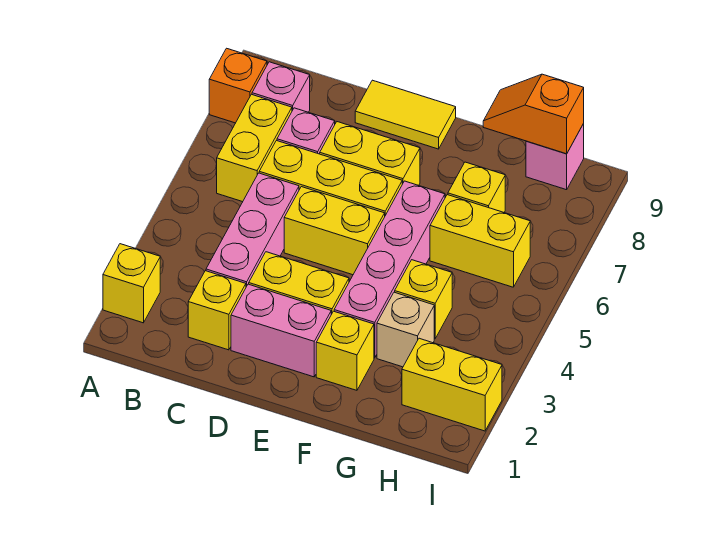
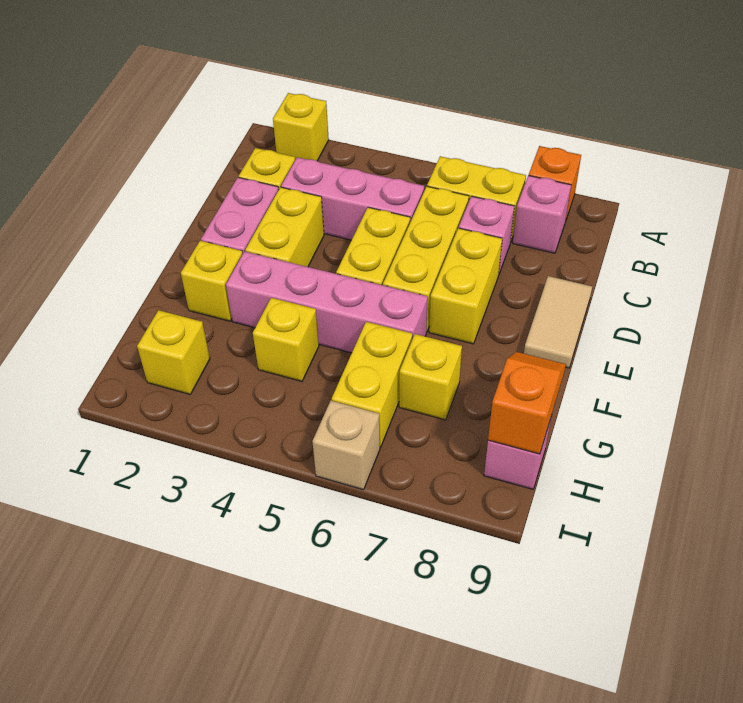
yellow tile D9:E9 level 1 -> tan tile D9:E9 level 1
tan brick G3 level 1 -> tan brick I6 level 1
yellow brick H2:I2 level 1 -> yellow brick H2 level 1

